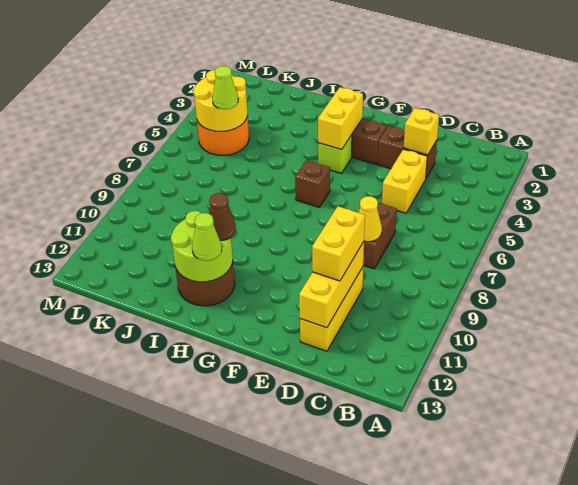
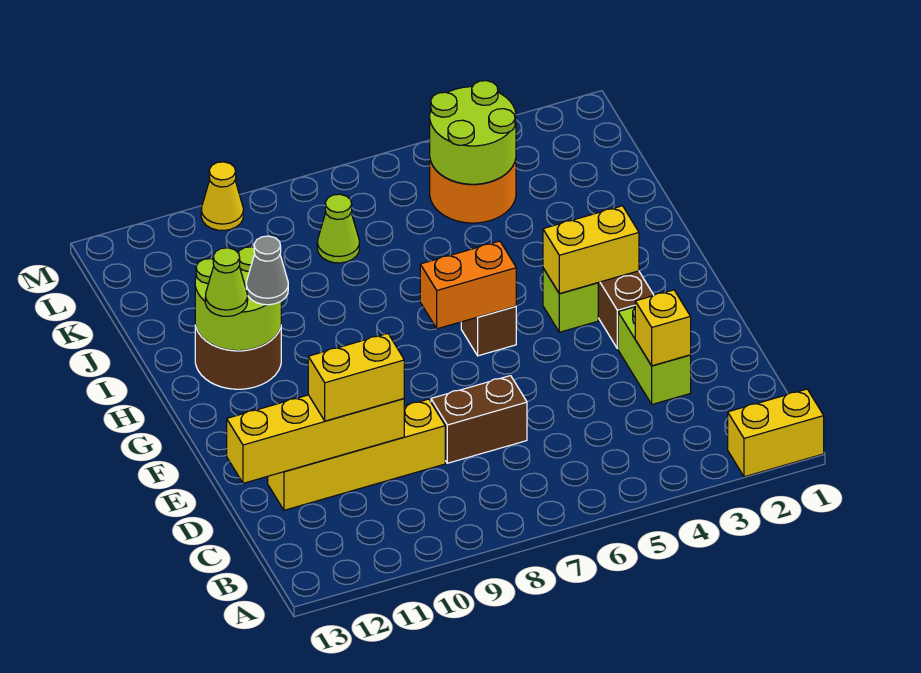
brown brick D3:E3 level 1 -> lime brick D3:E3 level 1
yellow brick D4:D5 level 1 -> yellow brick A1:A2 level 1
yellow cone D8 level 2 -> yellow cone M10 level 1
yellow brick D10:D12 level 1 -> yellow brick D9:D12 level 1
yellow brick D10:D12 level 2 -> yellow brick D10:D13 level 2
none -> orange brick G6:G7 level 2
brown cone H11 level 3 -> grey cone H11 level 3
yellow round brick K4:L5 level 2 -> lime round brick K4:L5 level 2
lime cone K5 level 3 -> lime cone K8 level 1

